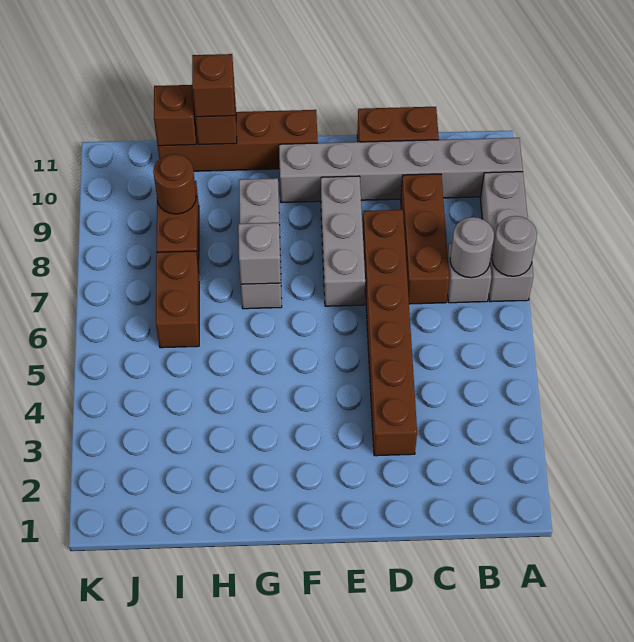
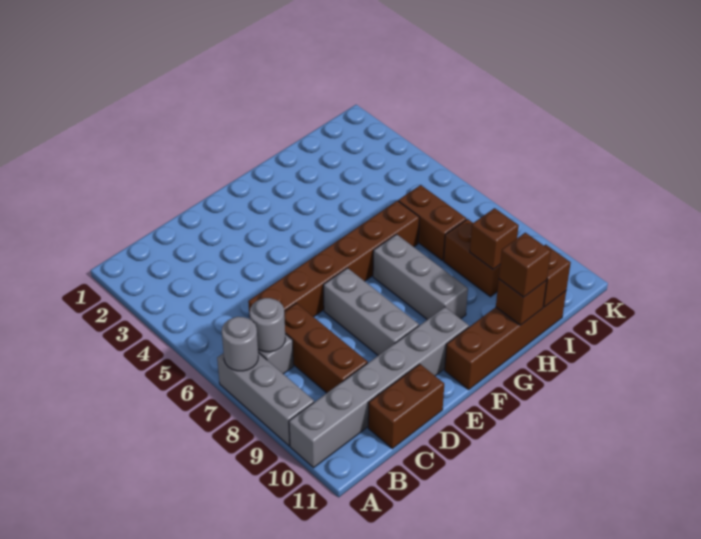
brown brick D3:D8 level 1 -> brown brick C6:H6 level 1
grey brick G7 level 2 -> none
brown round brick I9 level 2 -> brown brick I9 level 2

